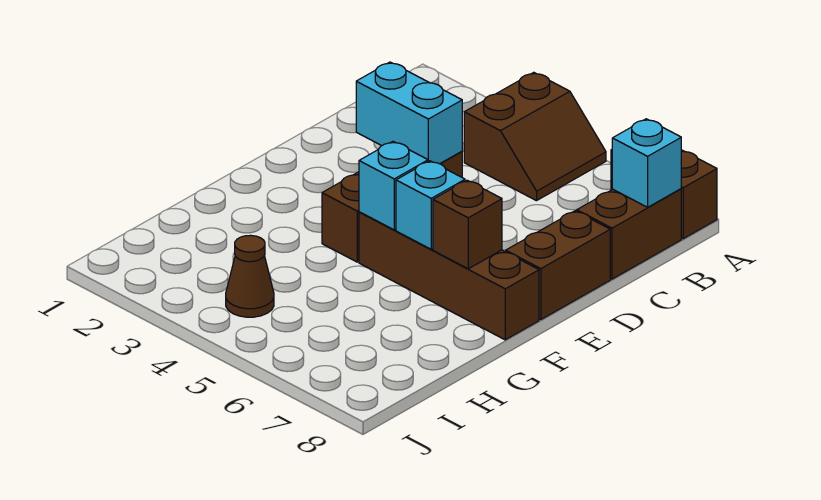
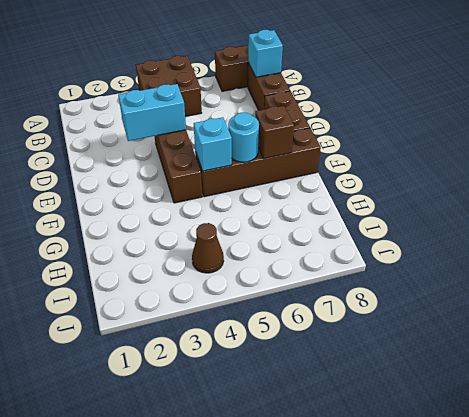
brown slope A4:B5 level 1 top 4 -> brown brick A4:B5 level 1
cyan brick F6 level 2 -> cyan round brick F6 level 2

